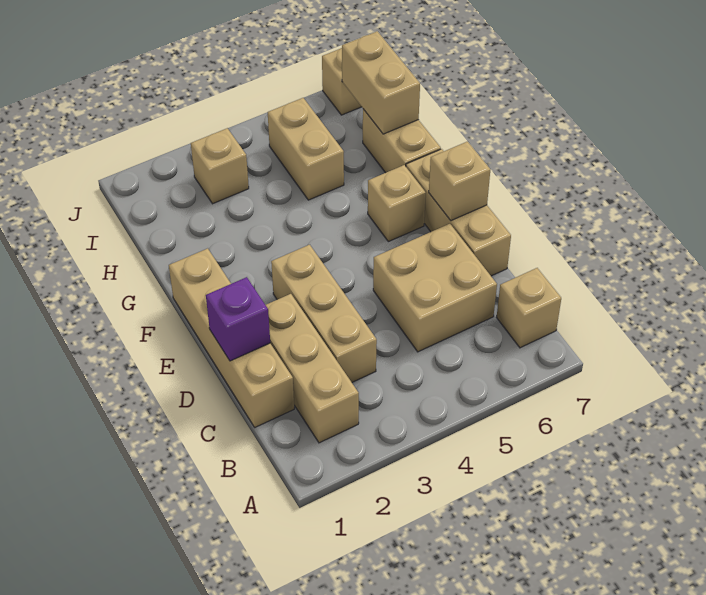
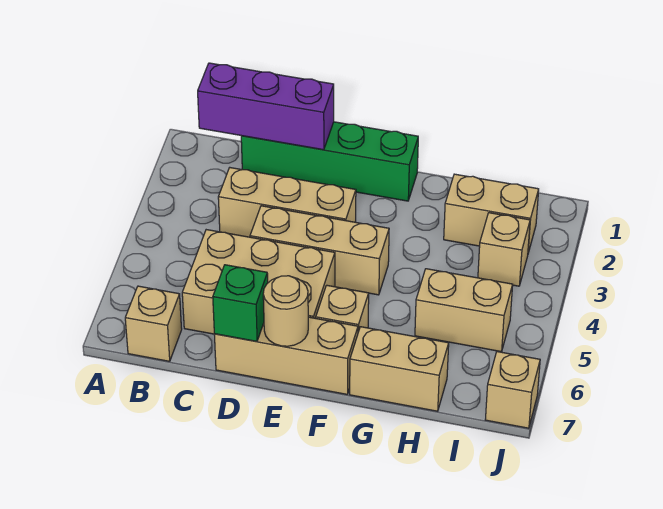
tan brick B2:D2 level 1 -> tan brick D4:F4 level 1
tan brick C1:F1 level 1 -> green brick C1:F1 level 1
tan brick C5:D6 level 1 -> tan brick C5:E6 level 1
purple brick D1 level 2 -> purple brick B1:D1 level 2
none -> green brick D7 level 2
tan brick E7 level 2 -> tan round brick E7 level 2
tan brick H7:I7 level 2 -> tan brick H2:I2 level 1

